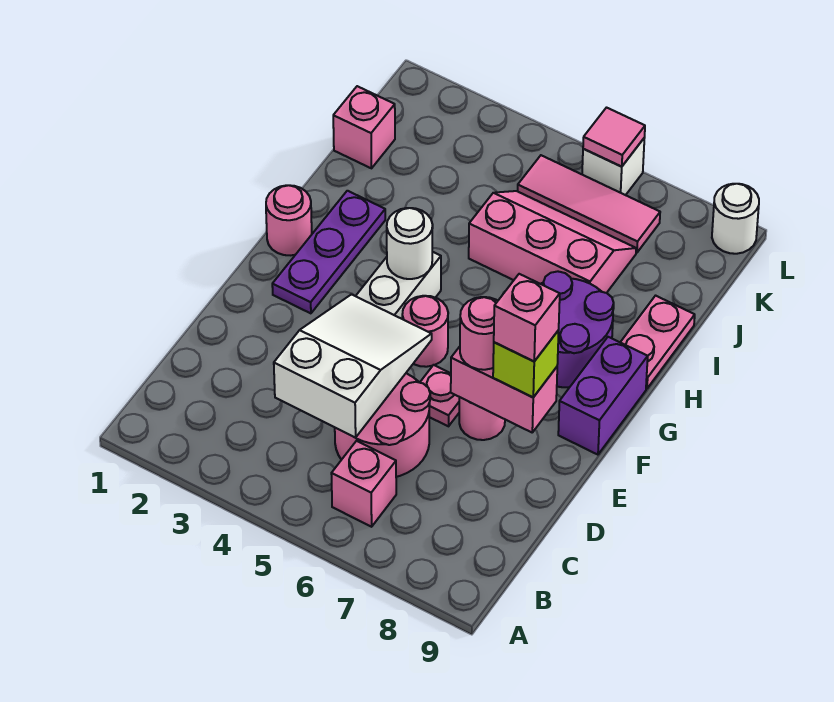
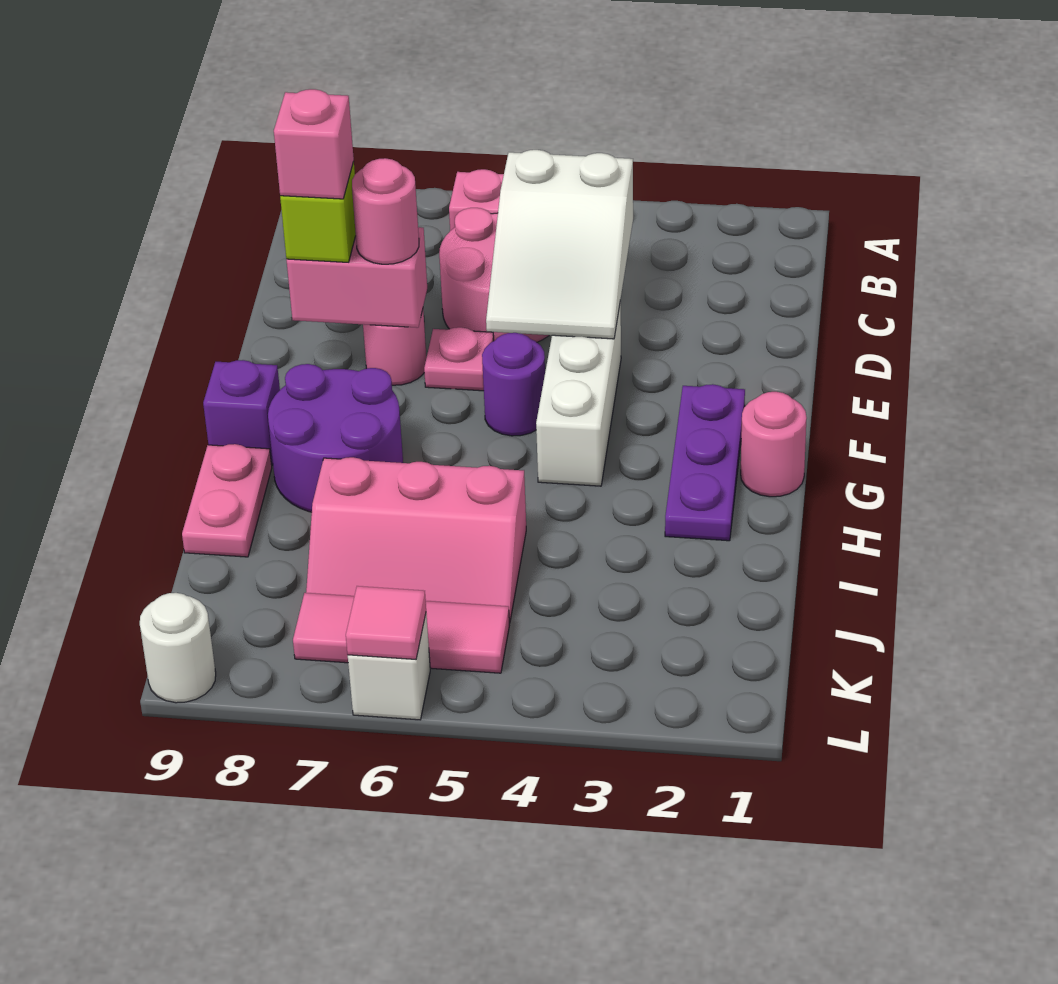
pink round brick F5 level 1 -> purple round brick F5 level 1
purple brick F9:G9 level 1 -> purple brick G9 level 1
white round brick G4 level 2 -> none
pink brick J1 level 1 -> none

